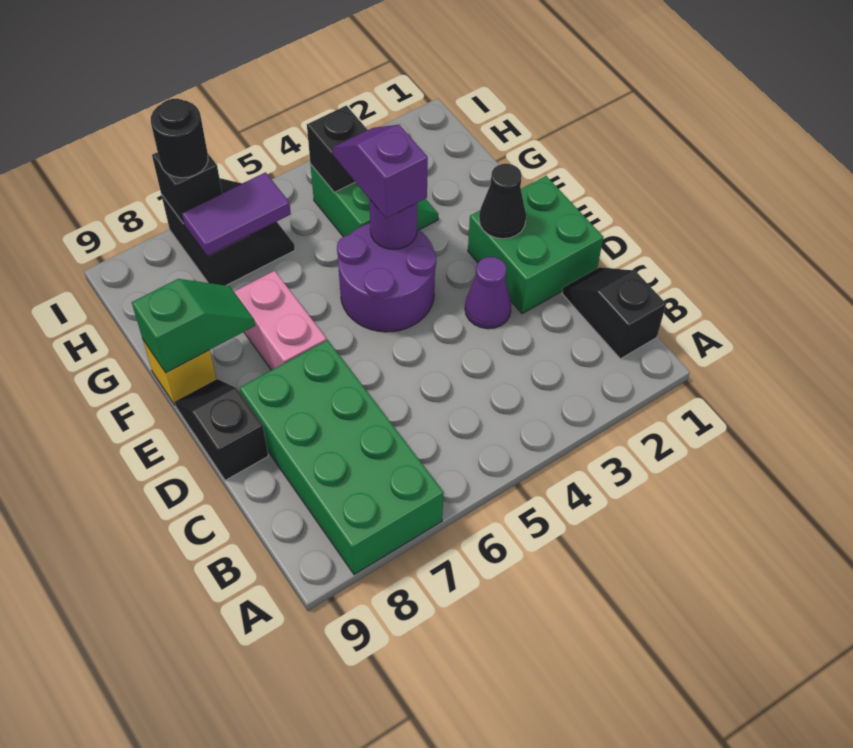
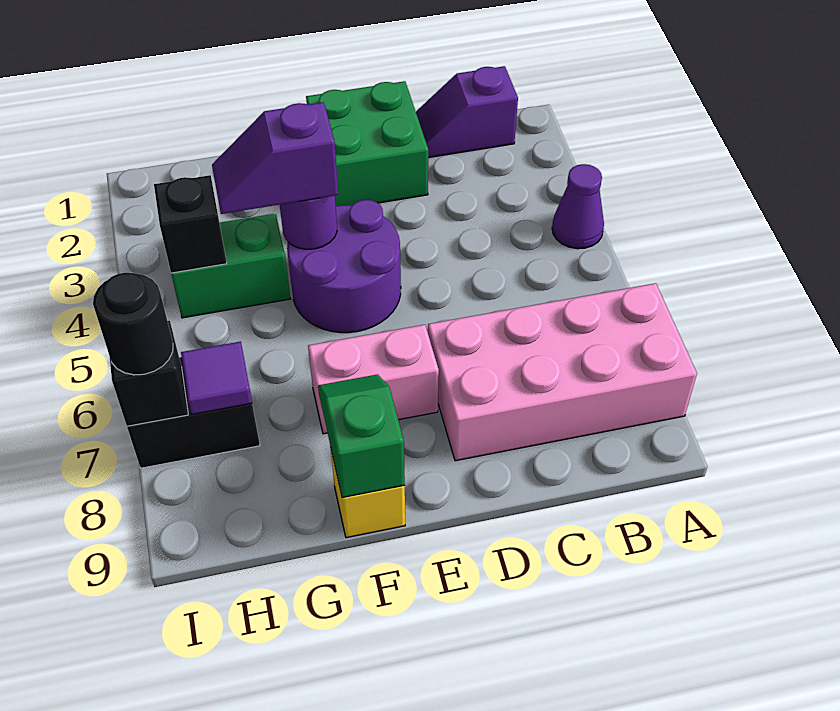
green brick A7:D8 level 1 -> pink brick A7:D8 level 1
black slope B1:C1 level 1 top B -> purple slope B1:C1 level 1 top B
purple cone D3 level 1 -> purple cone A4 level 1
black slope D9:E9 level 1 top D -> none
black cone E2 level 2 -> none
purple tile H6:H7 level 2 -> purple tile H7 level 2

